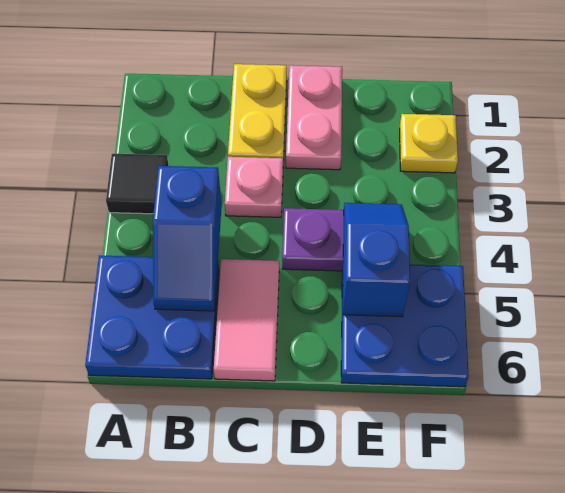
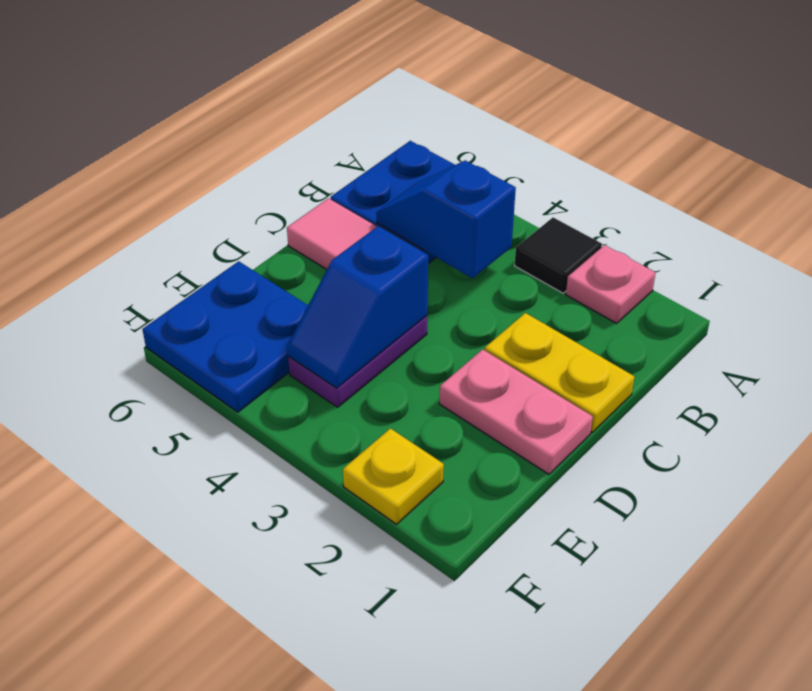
pink plate C3 level 1 -> pink plate A2 level 1
blue slope E4:E5 level 2 top 5 -> blue slope D4:E4 level 2 top D

